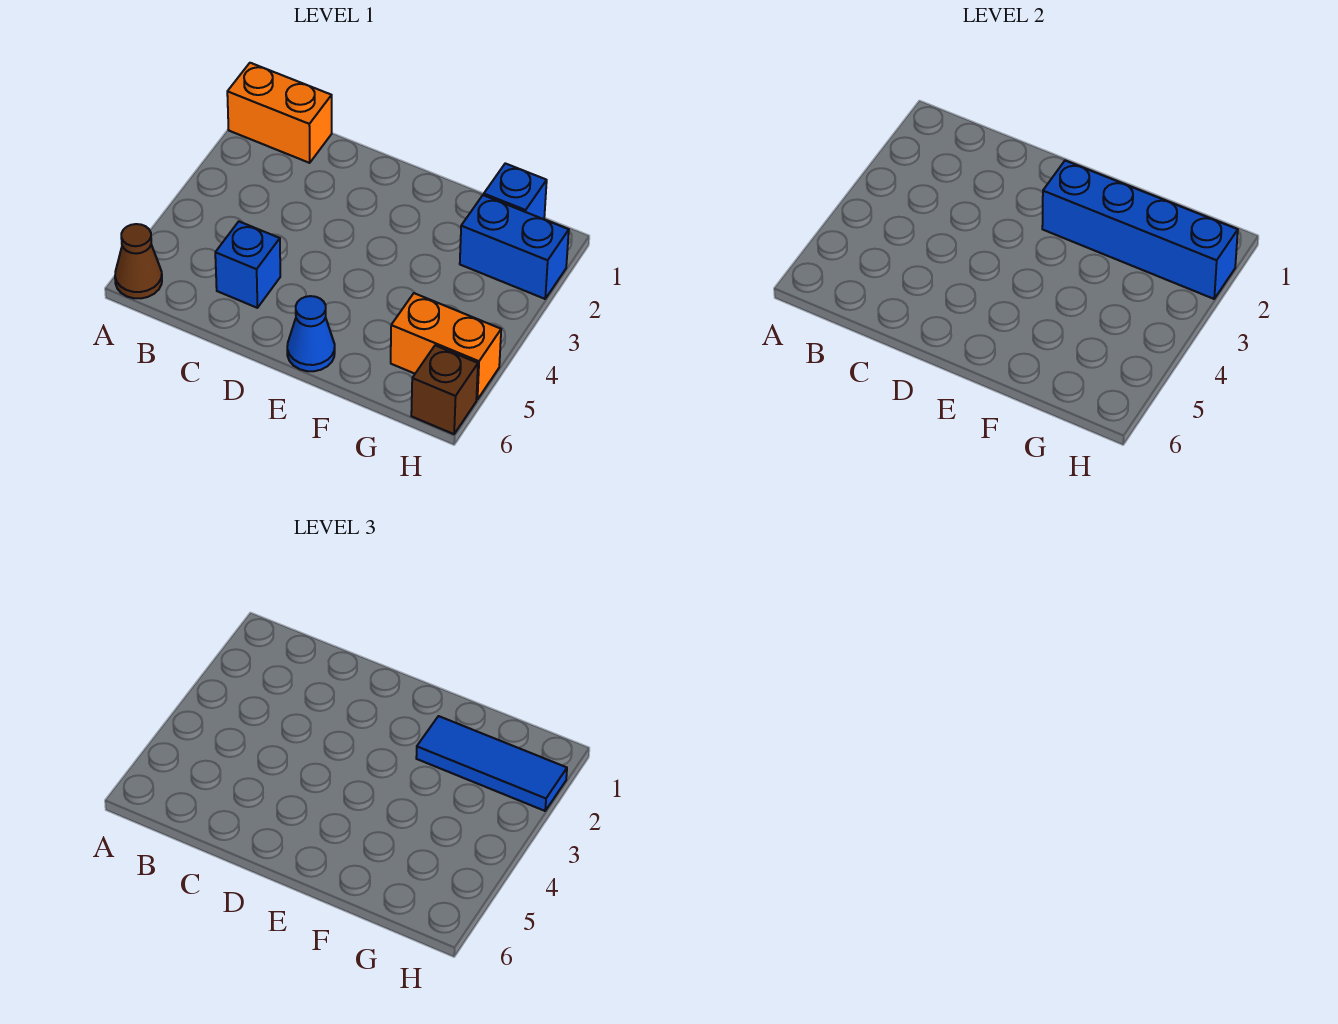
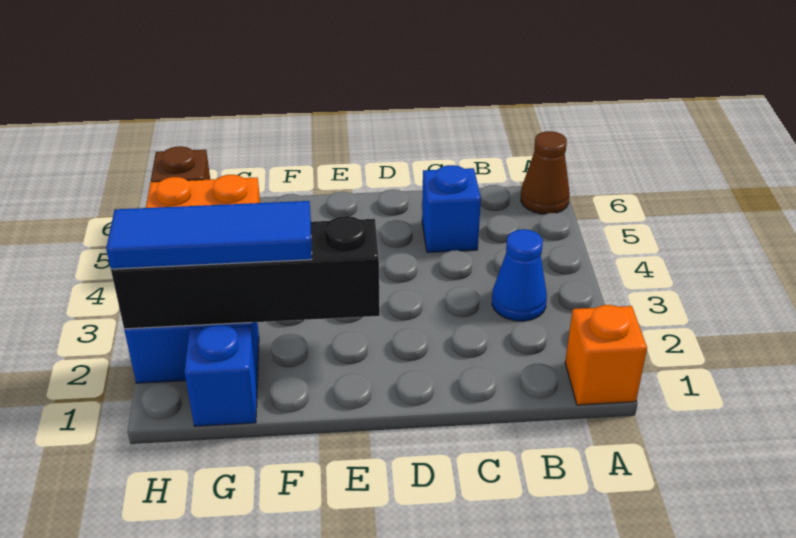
orange brick A1:B1 level 1 -> orange brick A1 level 1
blue brick E2:H2 level 2 -> black brick E2:H2 level 2
blue cone E6 level 1 -> blue cone B3 level 1

